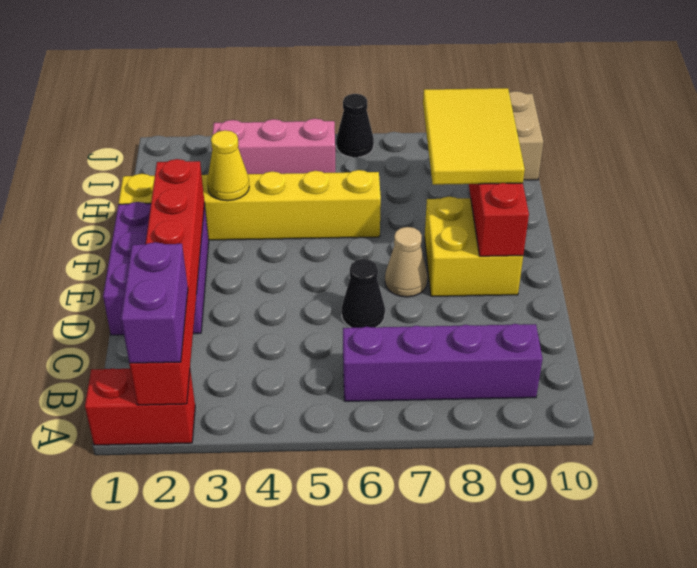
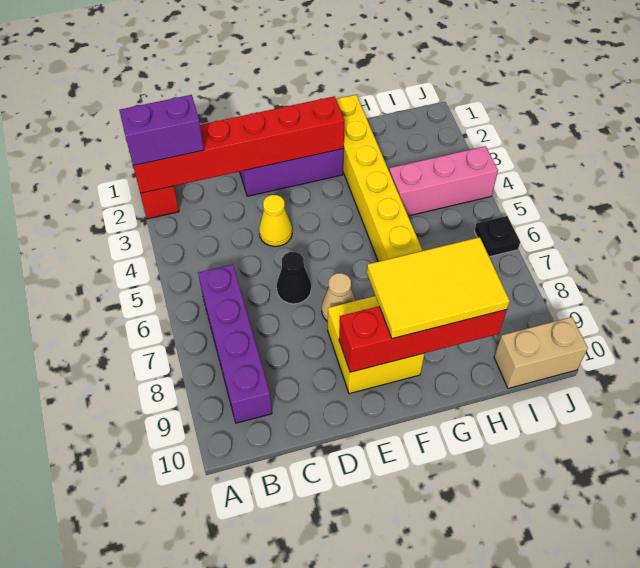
yellow cone G3 level 2 -> yellow cone D4 level 1
pink brick I3:I5 level 1 -> pink brick H4:J4 level 1
black cone J6 level 1 -> black plate J6 level 1

